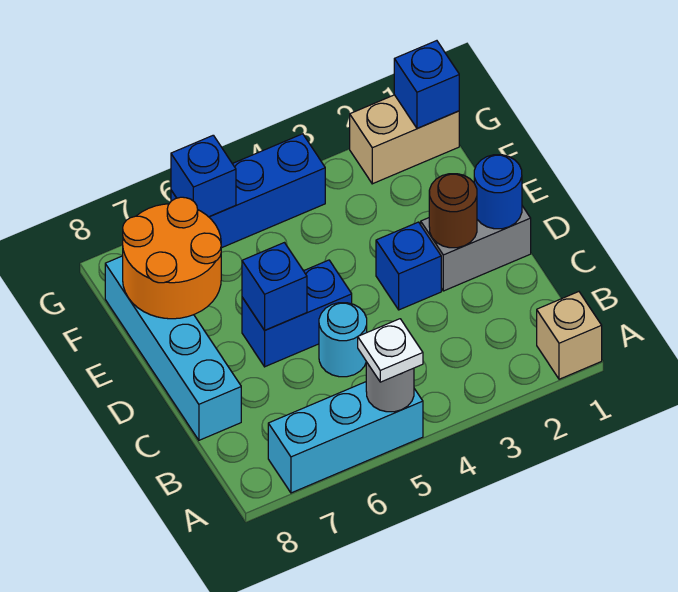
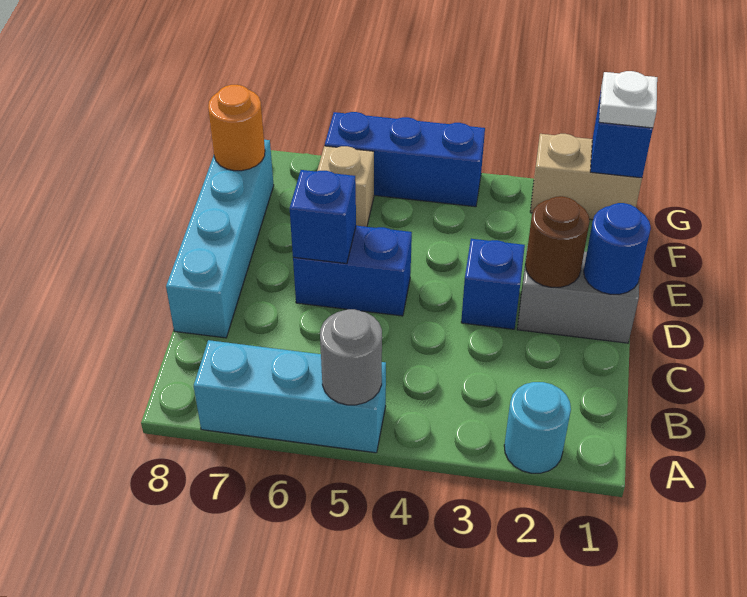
tan brick A1 level 1 -> tan brick F6 level 1
white plate A5 level 3 -> white plate G1 level 3
cyan round brick C5 level 1 -> cyan round brick A2 level 1
orange round brick E7:F8 level 2 -> orange round brick F8 level 2
blue brick G6 level 2 -> none

